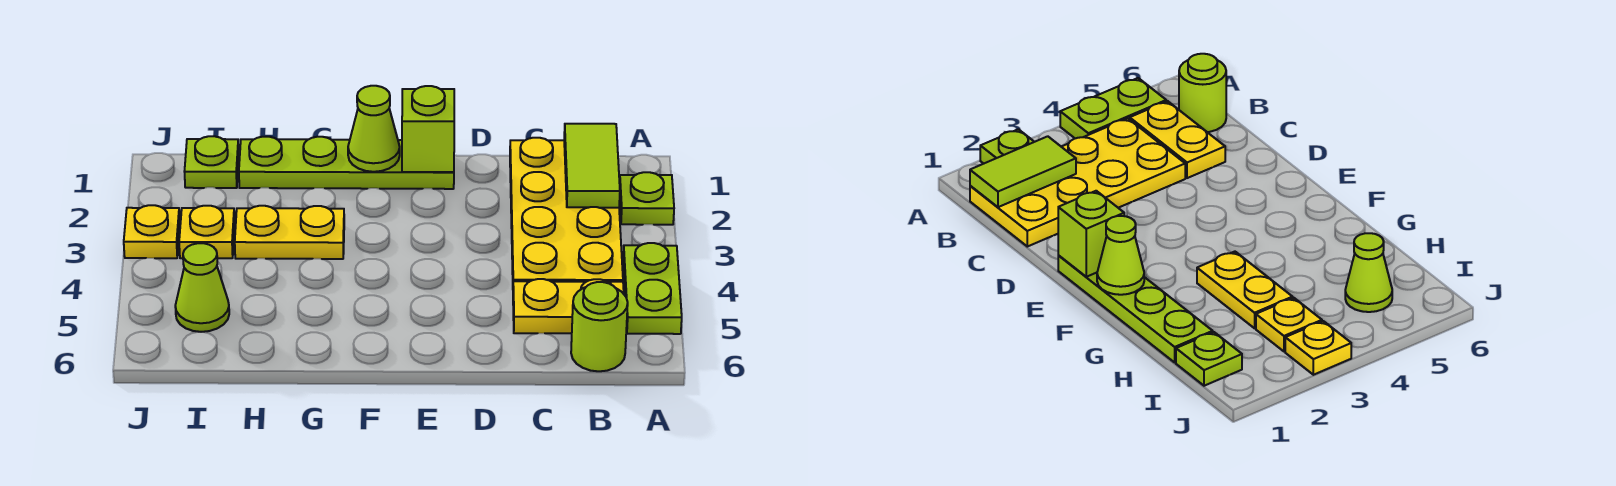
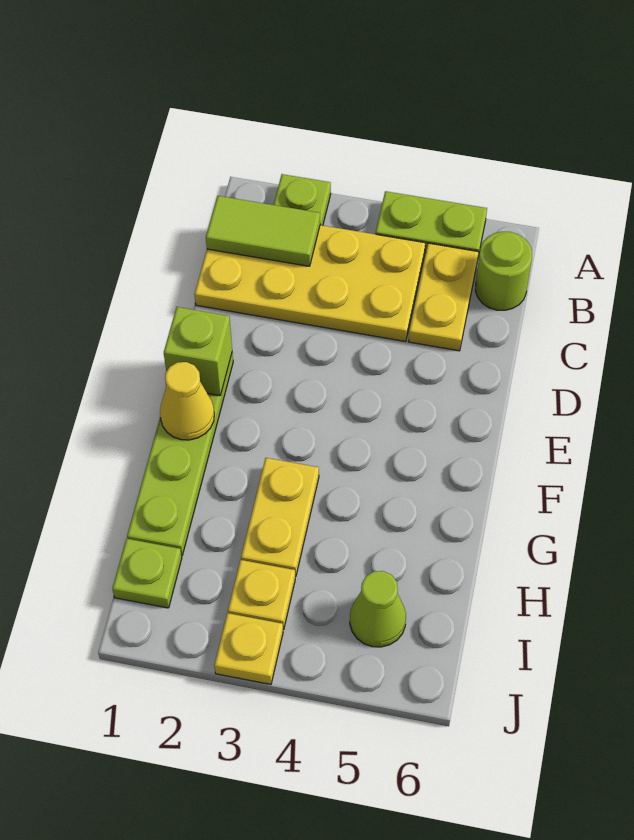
lime cone F1 level 2 -> yellow cone F1 level 2

